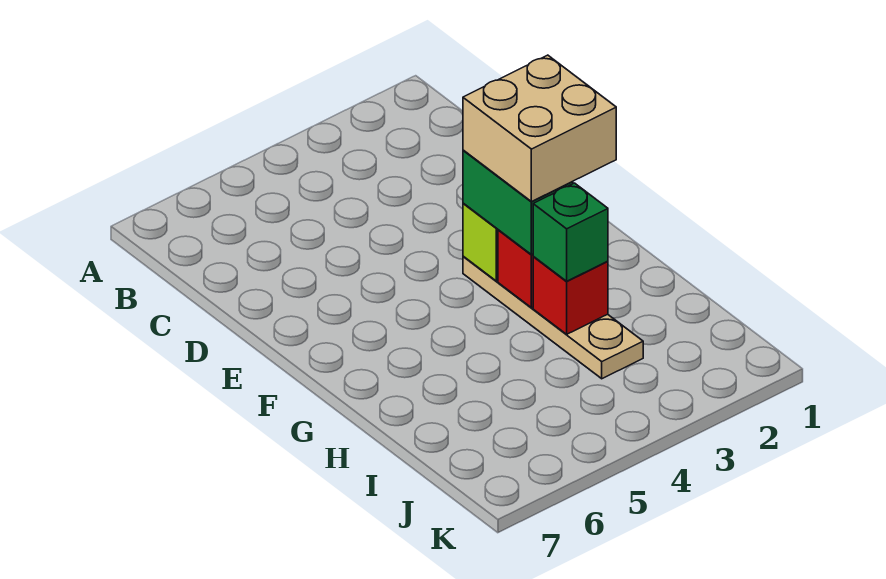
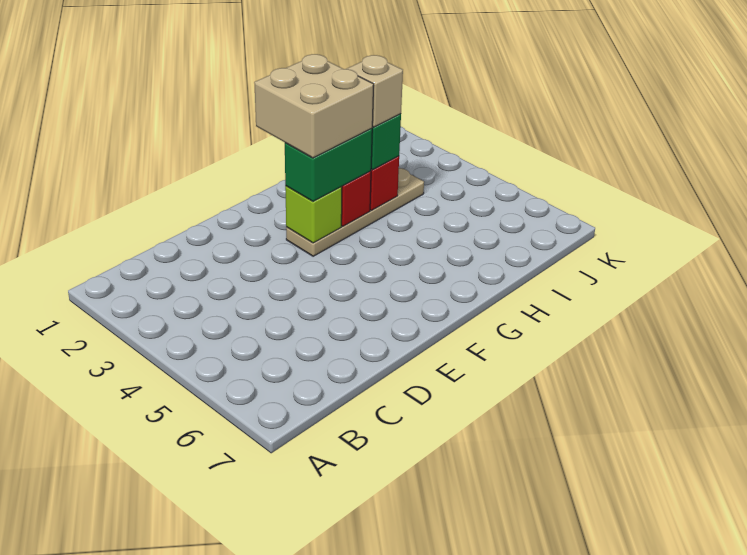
none -> tan brick H3 level 4

